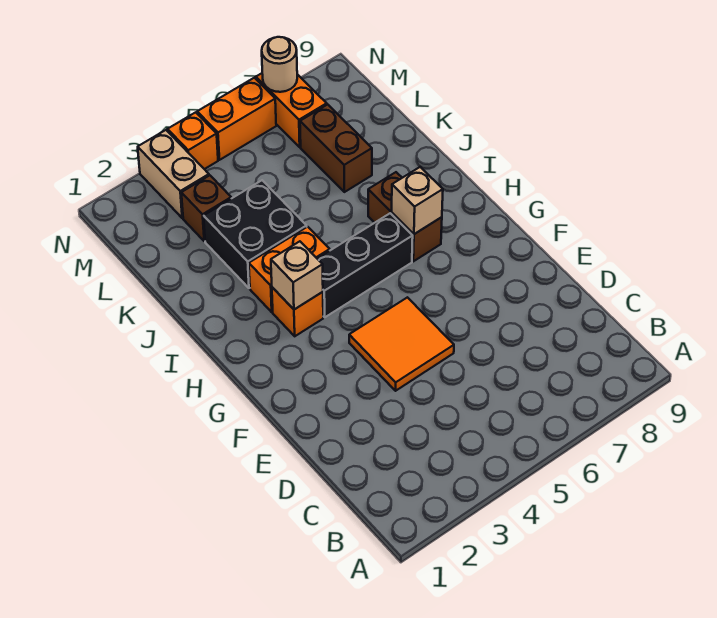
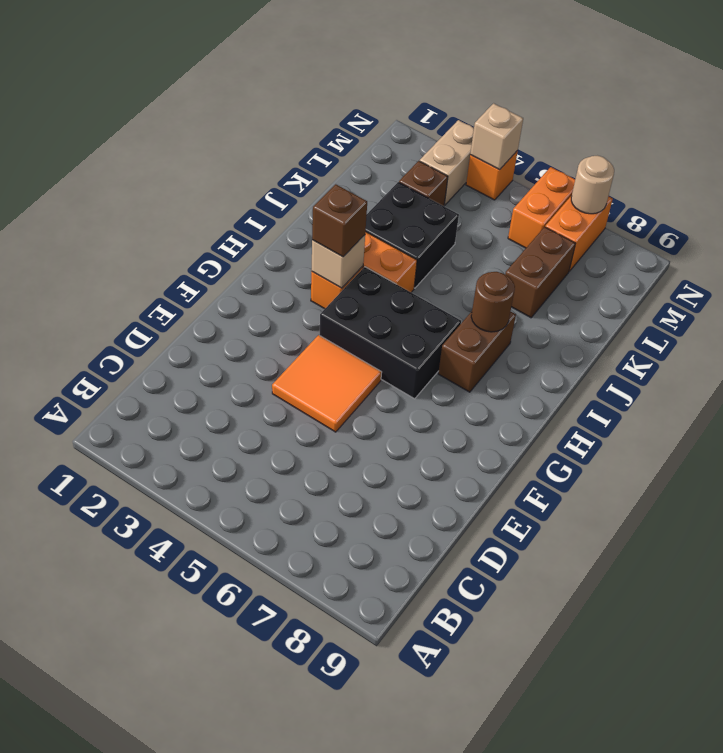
none -> brown brick H3 level 3
black brick H4:H6 level 1 -> black brick G4:H6 level 1
tan brick H7 level 2 -> tan brick N4 level 2
none -> brown round brick I7 level 2
orange brick N5:N6 level 1 -> orange brick M6:N6 level 1

